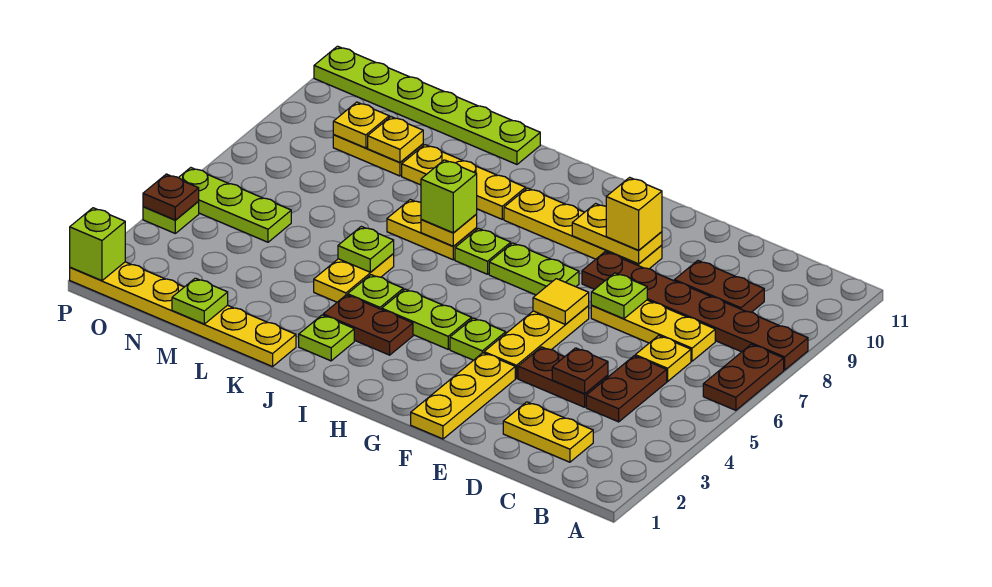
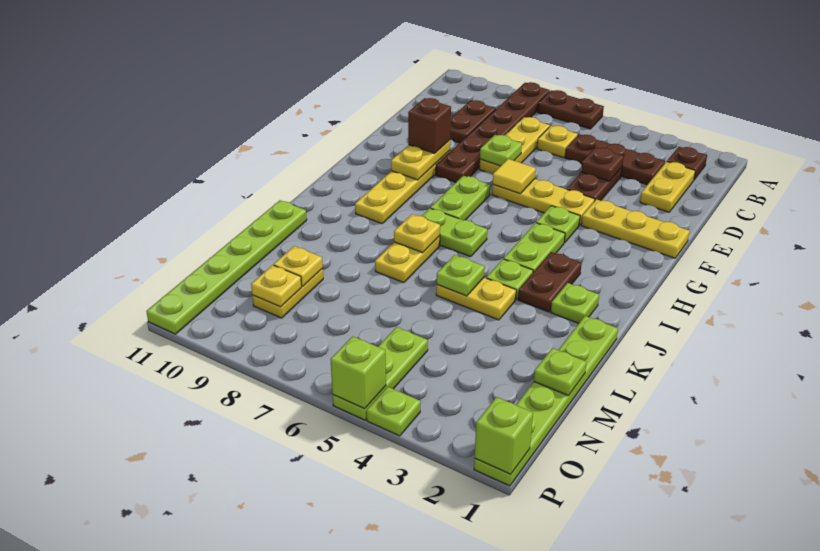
brown plate C4:C5 level 1 -> brown plate C3:C5 level 1
yellow brick F9 level 3 -> brown brick F9 level 3
lime plate I7 level 1 -> lime plate I6:I7 level 1
lime brick J7 level 3 -> lime brick P5 level 2
yellow plate J9:L9 level 1 -> none
yellow plate K1:P1 level 1 -> lime plate K1:P1 level 1
brown plate P4 level 2 -> brown plate B2 level 1

